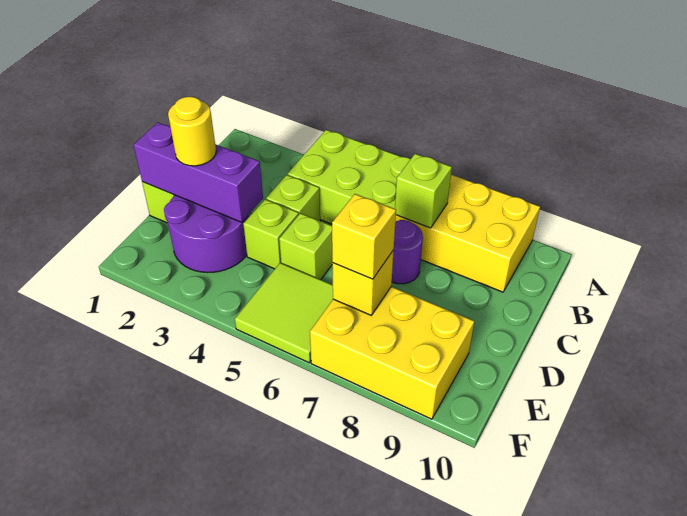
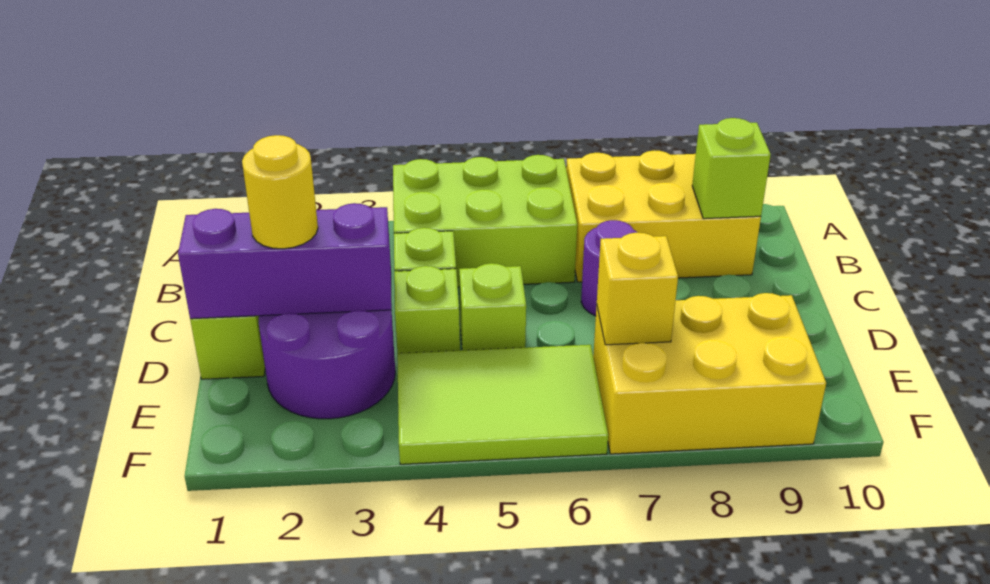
lime brick B7 level 2 -> lime brick B9 level 2
lime tile E5:F6 level 1 -> lime tile E4:F6 level 1
yellow brick E7 level 3 -> none

